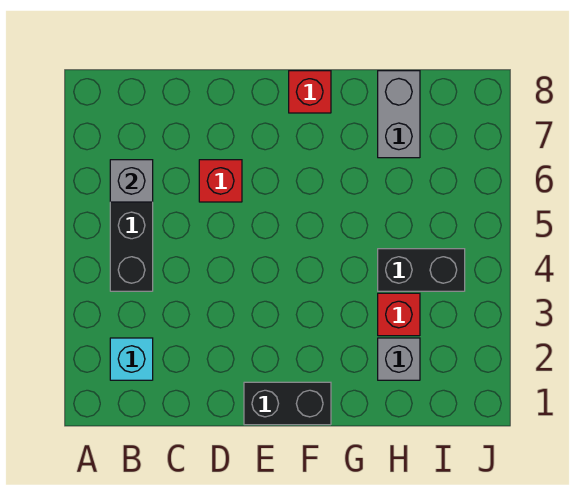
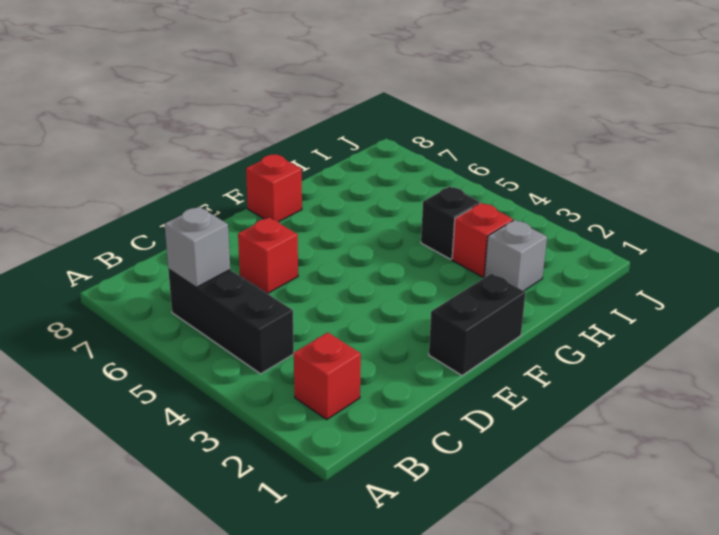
cyan brick B2 level 1 -> red brick B2 level 1
black brick H4:I4 level 1 -> black brick H4 level 1
grey brick H7:H8 level 1 -> none

